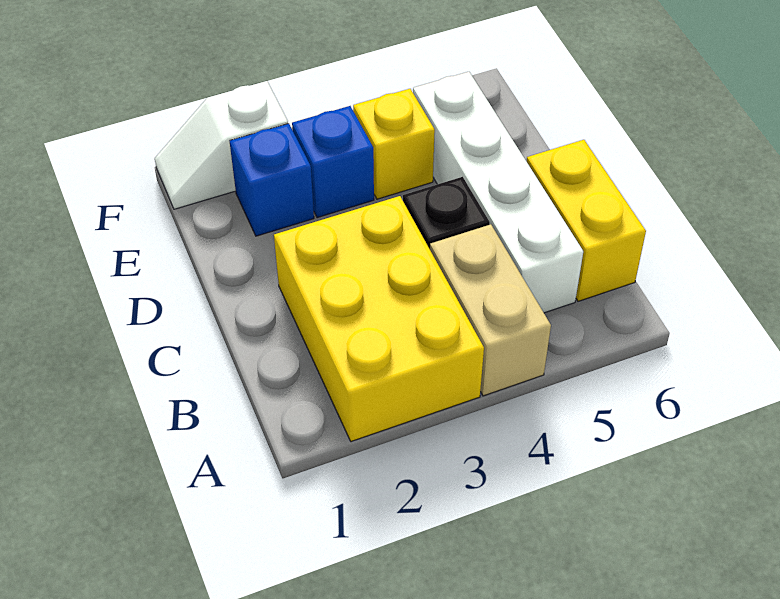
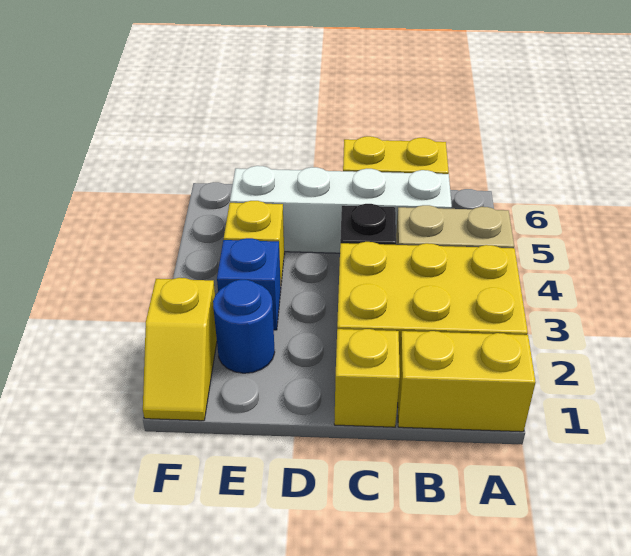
none -> yellow brick A1:B1 level 1
none -> yellow brick C1 level 1
blue brick E2 level 1 -> blue round brick E2 level 1
white slope F1:F2 level 1 top 2 -> yellow slope F1:F2 level 1 top 2

